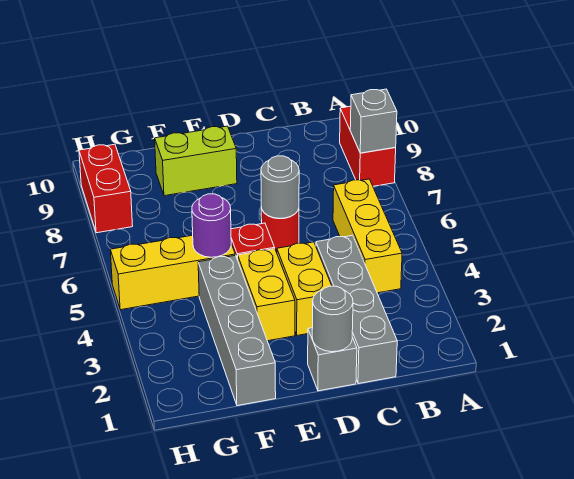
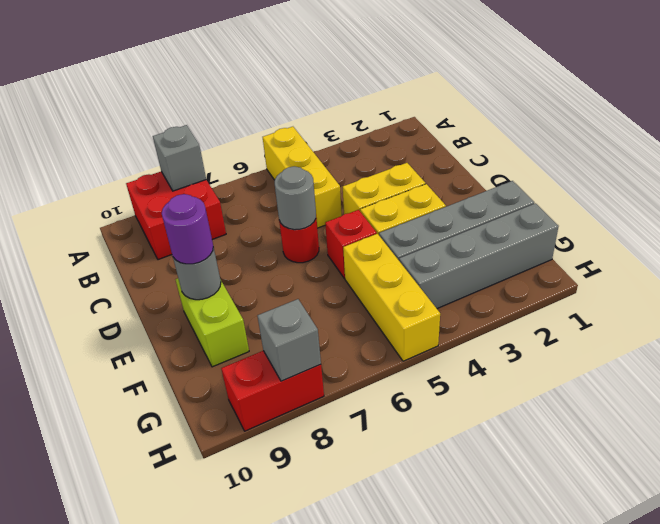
red brick A8:A9 level 1 -> red brick A8:B9 level 1
yellow brick B4:B6 level 1 -> yellow brick A5:C5 level 1
grey brick C1:C4 level 1 -> grey brick G1:G4 level 1
grey brick D1 level 1 -> grey brick H8 level 2
grey round brick D1 level 2 -> grey round brick E9 level 2
purple round brick F5 level 2 -> purple round brick E9 level 3

